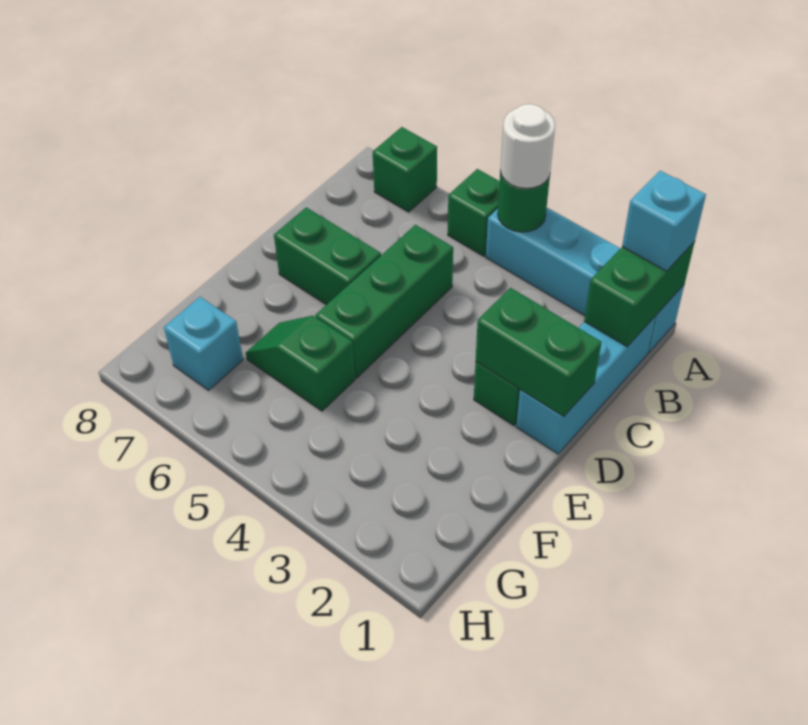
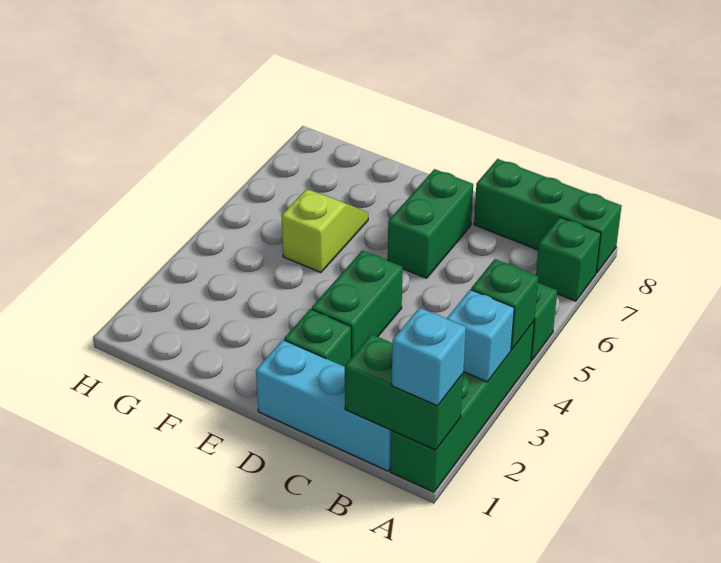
cyan brick A1:A4 level 1 -> green brick A1:A4 level 1
green round brick A4 level 2 -> green brick A4 level 2
white round brick A4 level 3 -> none
green brick C5:E5 level 1 -> green brick A8:C8 level 1
green brick D1:D2 level 2 -> green brick D3:D4 level 1
green slope F5:F6 level 1 top 5 -> lime slope F5:F6 level 1 top 5
cyan brick G7 level 1 -> cyan brick A3 level 2

